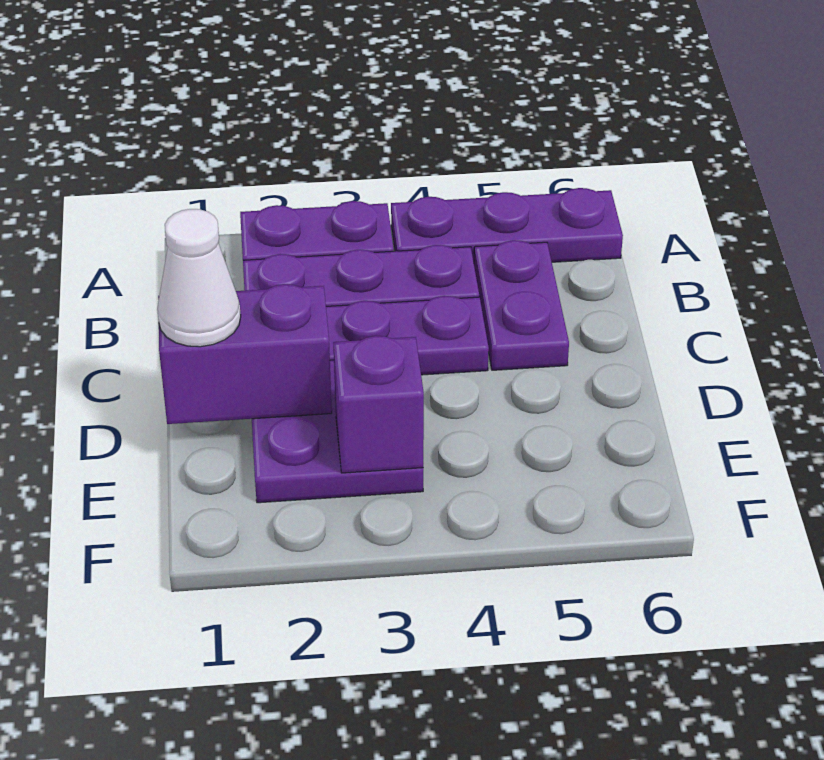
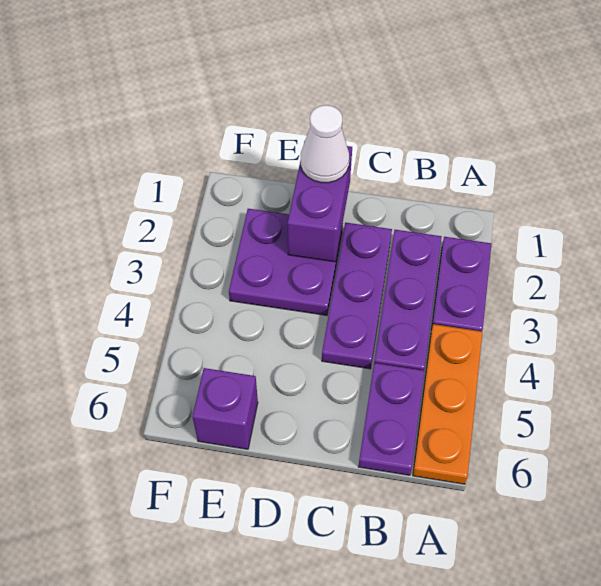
purple plate A4:A6 level 1 -> orange plate A4:A6 level 1
purple plate B5:C5 level 1 -> purple plate B5:B6 level 1
purple brick E3 level 2 -> purple brick E6 level 1

